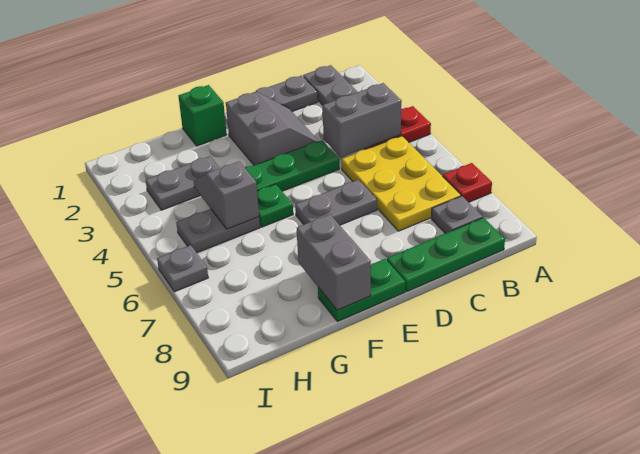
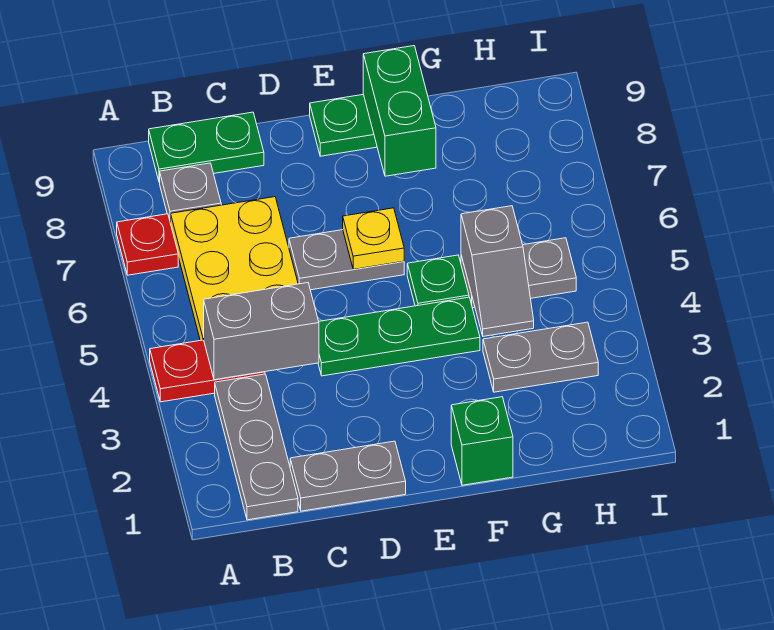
green plate B9:D9 level 1 -> green plate B9:C9 level 1
grey slope D2:E3 level 1 top E -> none
none -> yellow plate E6 level 2
grey brick F8:F9 level 2 -> green brick F8:F9 level 2
grey plate I6 level 1 -> none

